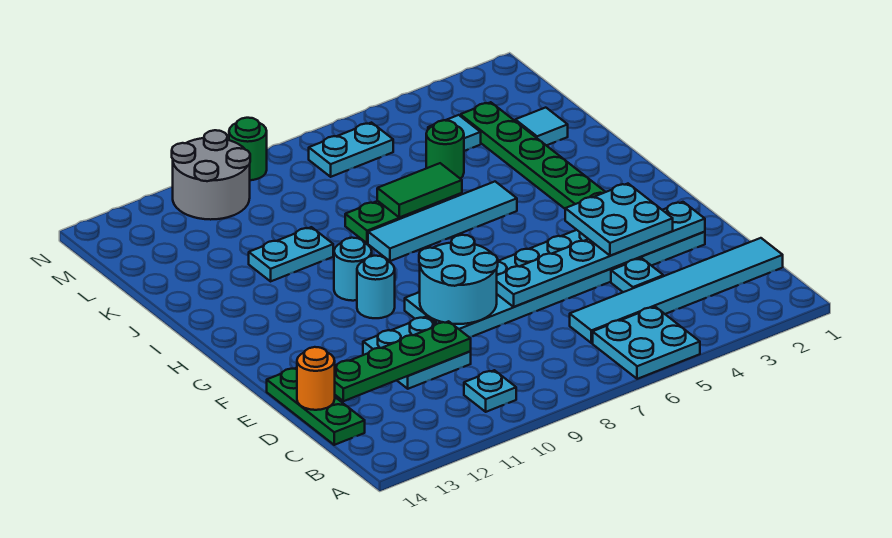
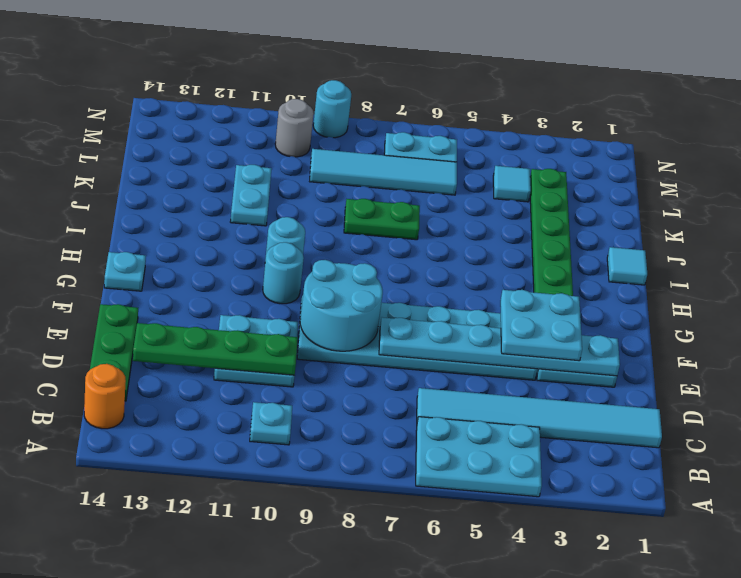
cyan plate A5:B6 level 1 -> cyan plate A4:B6 level 1
cyan plate D4 level 1 -> cyan plate G14 level 1
orange round brick D14 level 2 -> orange round brick B14 level 1
cyan tile I5:I8 level 1 -> cyan tile L6:L9 level 1
green tile J6:J7 level 2 -> none
cyan plate J10:J11 level 1 -> cyan plate J11:K11 level 1
cyan tile K2 level 1 -> cyan tile I1 level 1
green round brick K5 level 1 -> none
grey round brick M10:N11 level 1 -> grey round brick M10 level 1
green round brick N9 level 1 -> cyan round brick N9 level 1

